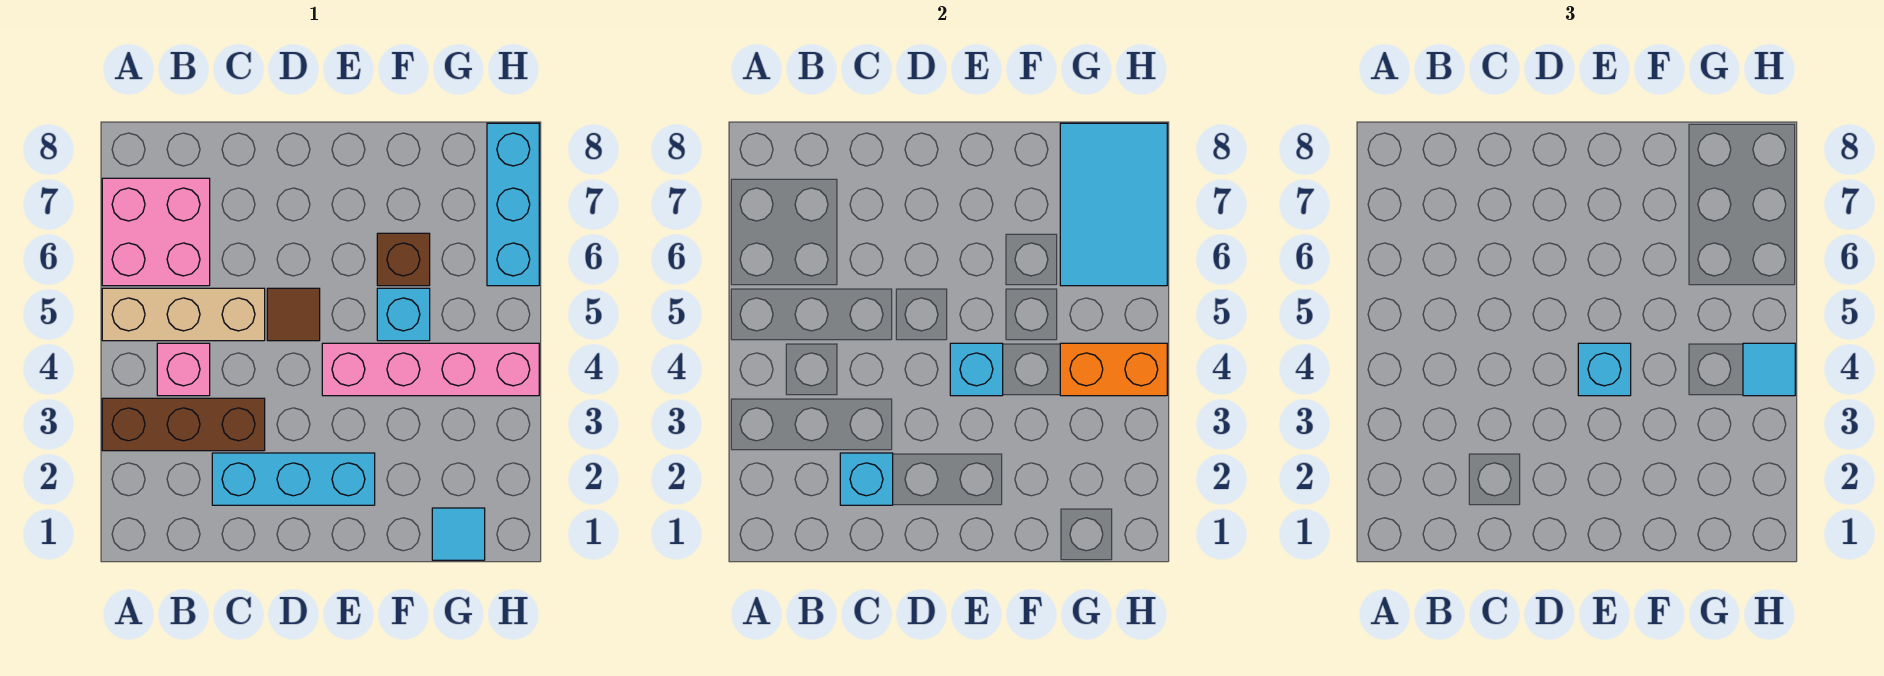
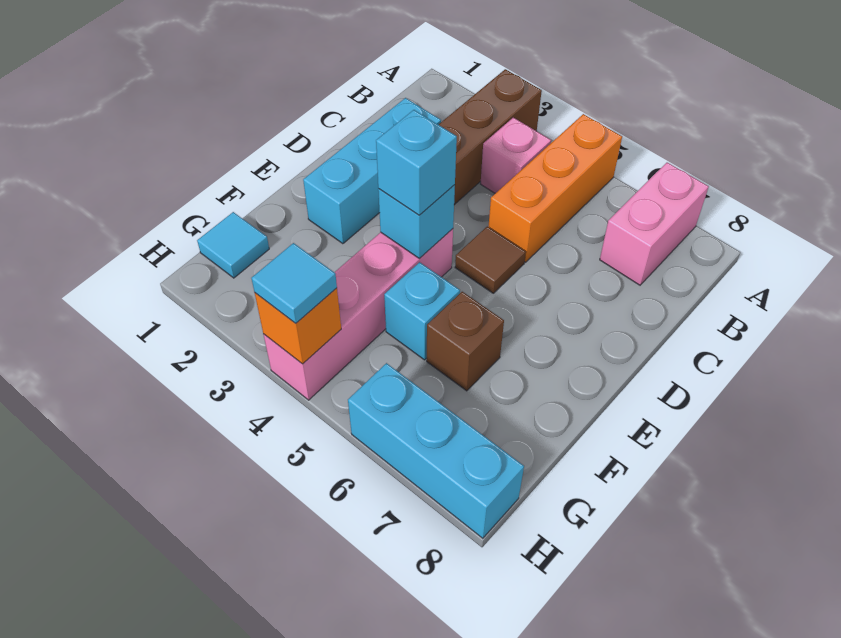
tan brick A5:C5 level 1 -> orange brick A5:C5 level 1
pink brick A6:B7 level 1 -> pink brick A7:B7 level 1
cyan brick C2 level 2 -> none
orange brick G4:H4 level 2 -> orange brick H4 level 2
cyan tile G6:H8 level 2 -> none

